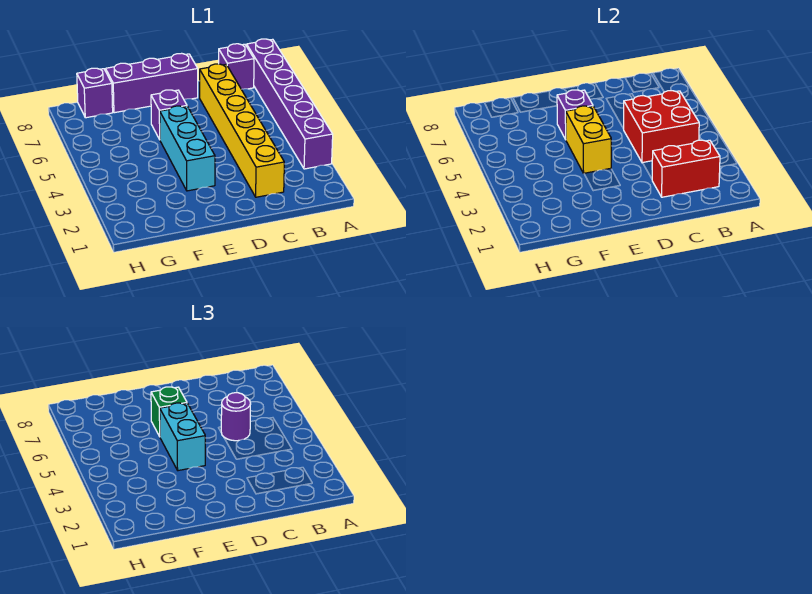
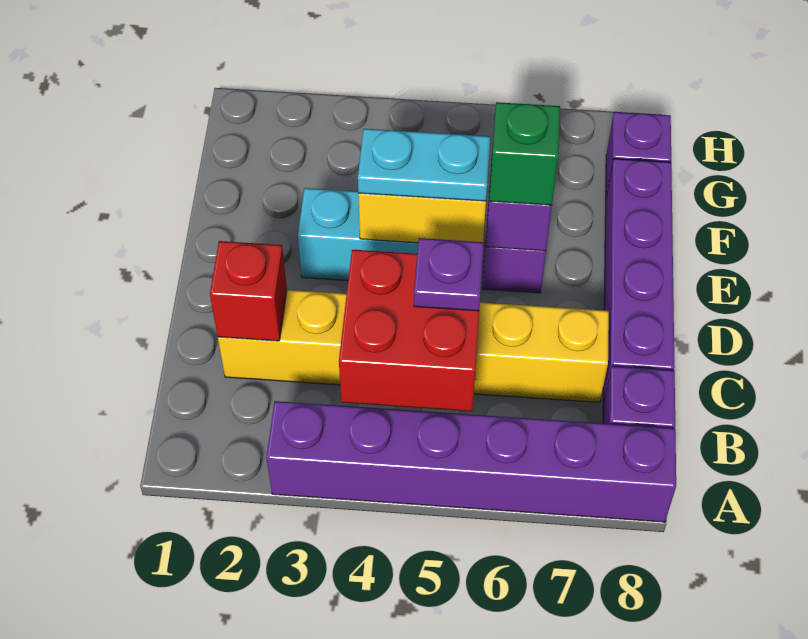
red brick B2:C2 level 2 -> red brick C2 level 2
purple round brick C5 level 3 -> purple plate C5 level 3
purple brick D8:F8 level 1 -> purple brick C8:F8 level 1
cyan brick E4:E5 level 3 -> cyan plate E4:E5 level 3

